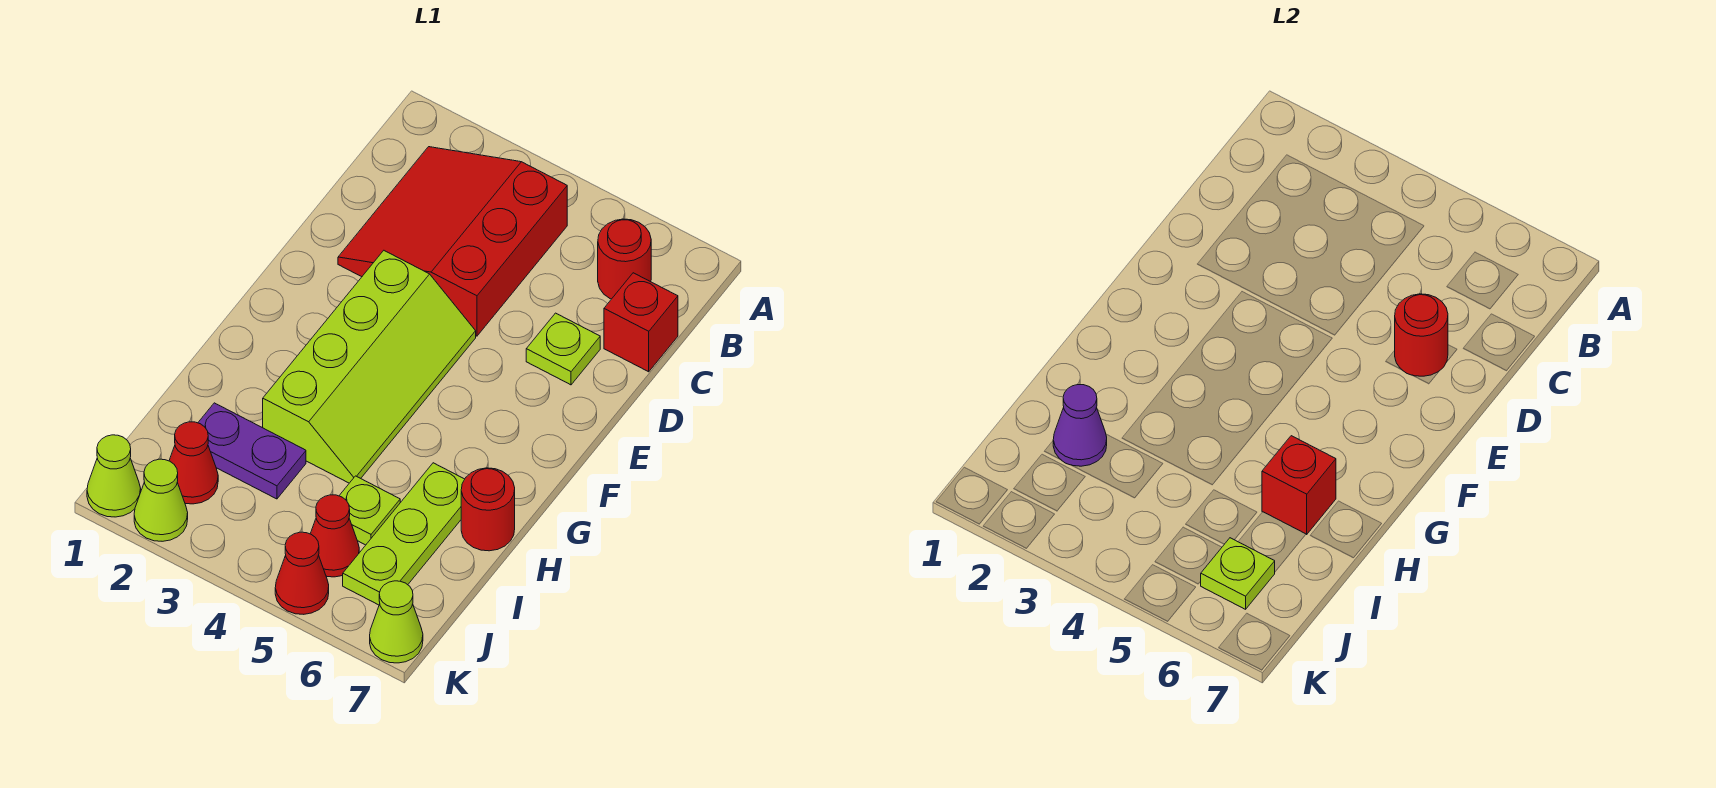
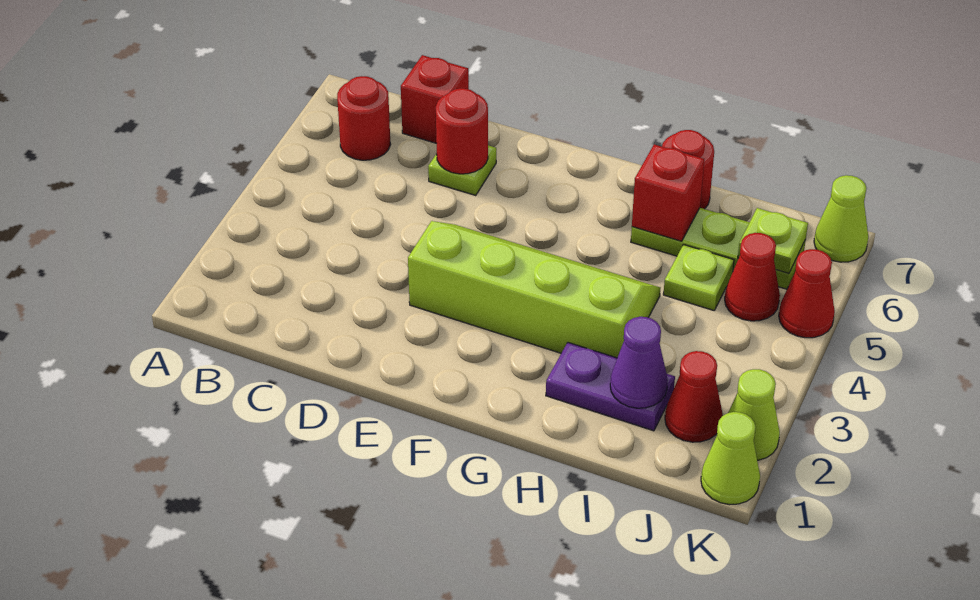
red slope B2:D4 level 1 top 4 -> none
purple plate I2:I3 level 1 -> purple plate H2:I2 level 1

